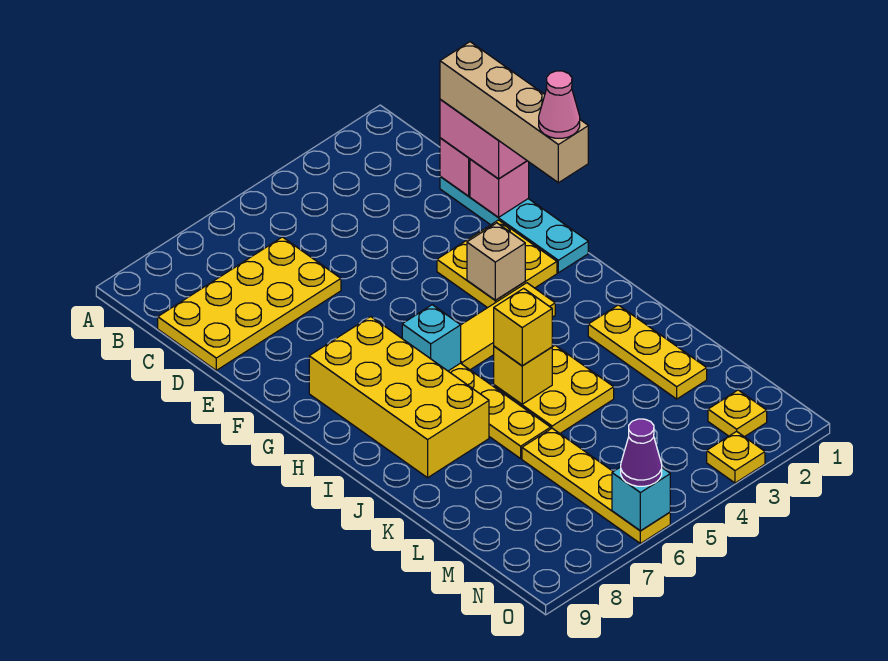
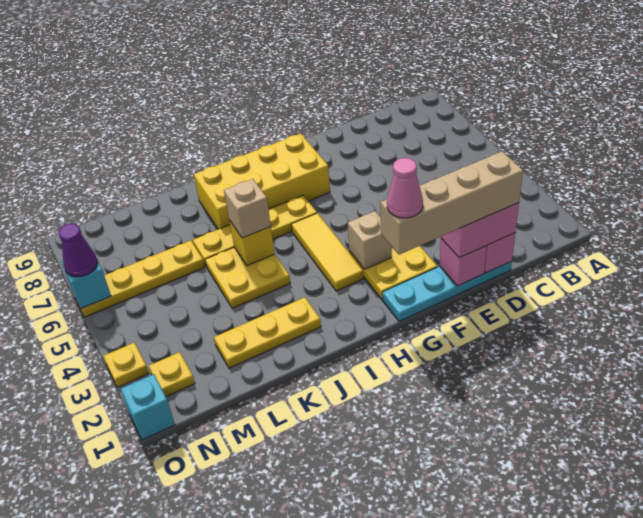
yellow plate C6:D9 level 1 -> none
cyan brick H6 level 2 -> cyan brick O1 level 1
yellow brick J5 level 3 -> tan brick J5 level 3

